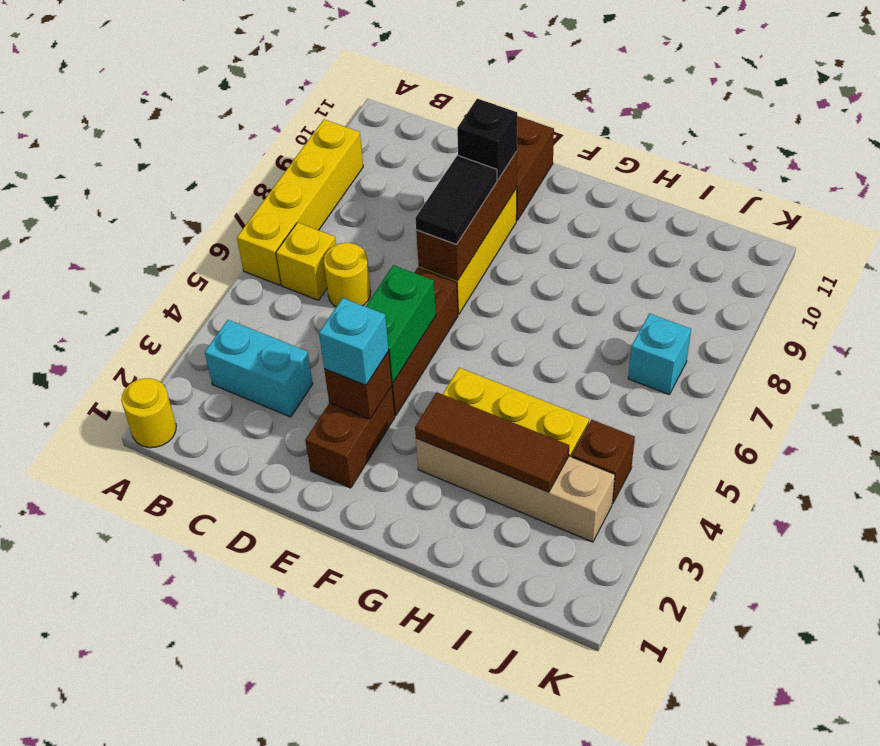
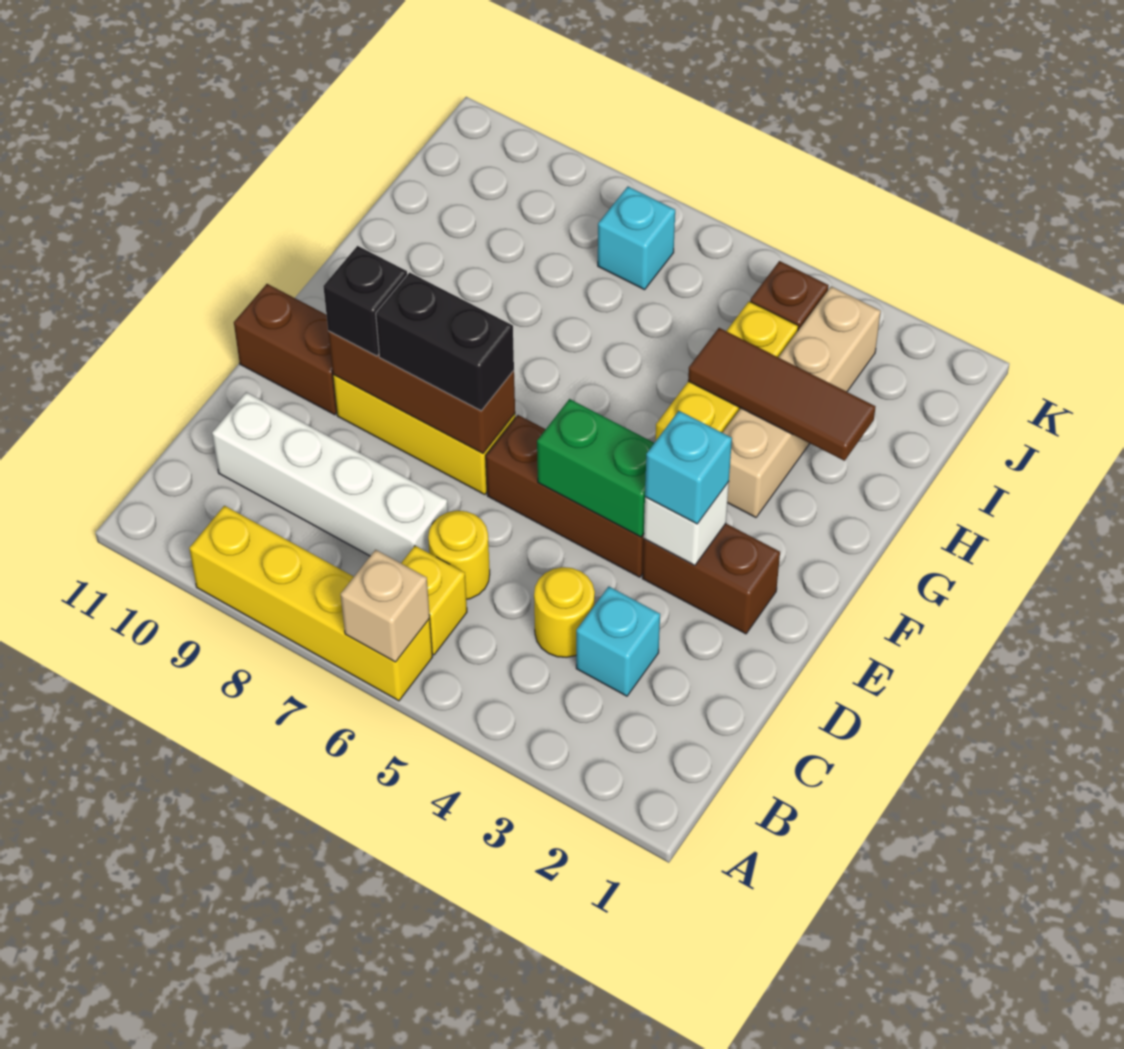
yellow round brick A1 level 1 -> yellow round brick C4 level 1
none -> tan brick A6 level 2
cyan brick B3:C3 level 1 -> cyan brick C3 level 1
none -> white brick C7:C10 level 1
brown brick E3 level 2 -> white brick E3 level 2
black tile E7:E8 level 3 -> black brick E7:E8 level 3
brown tile G3:I3 level 2 -> brown tile H2:H4 level 2

